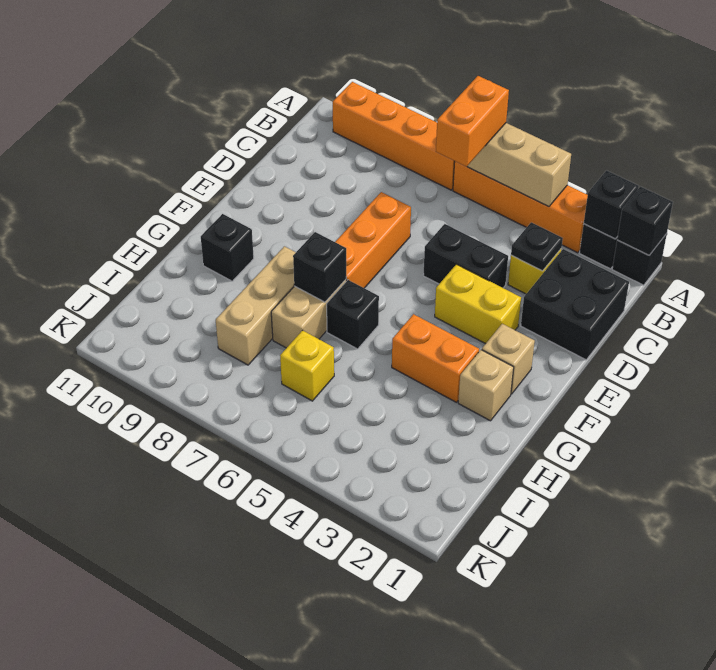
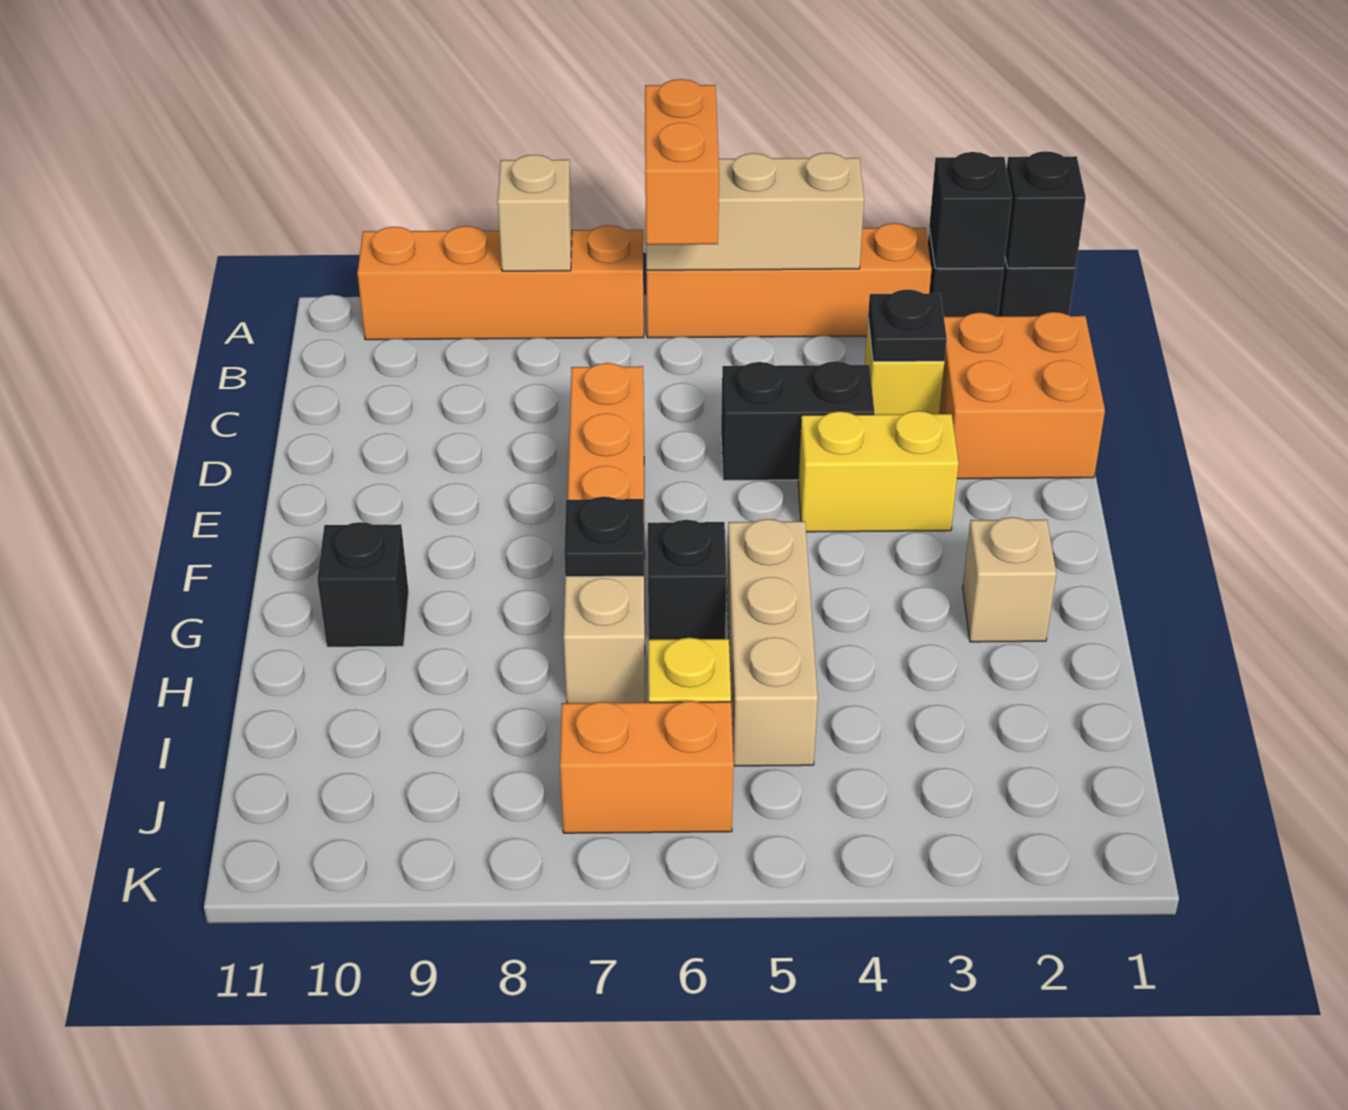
black brick C1:D2 level 1 -> orange brick C1:D2 level 1
tan brick F2 level 1 -> tan brick A8 level 2
orange brick G3:G4 level 1 -> orange brick J6:J7 level 1
black brick G7 level 2 -> black plate G7 level 2
tan brick G8:I8 level 1 -> tan brick G5:I5 level 1

